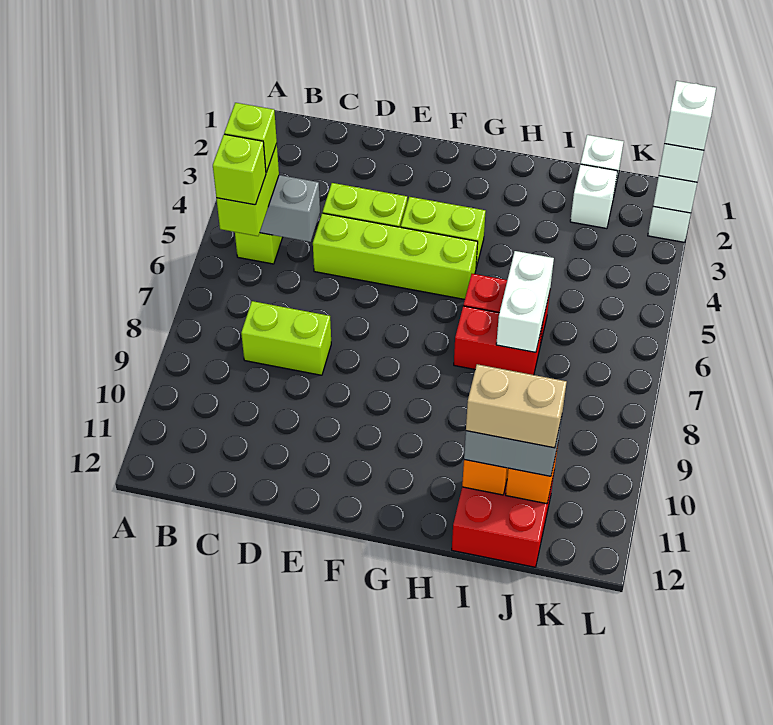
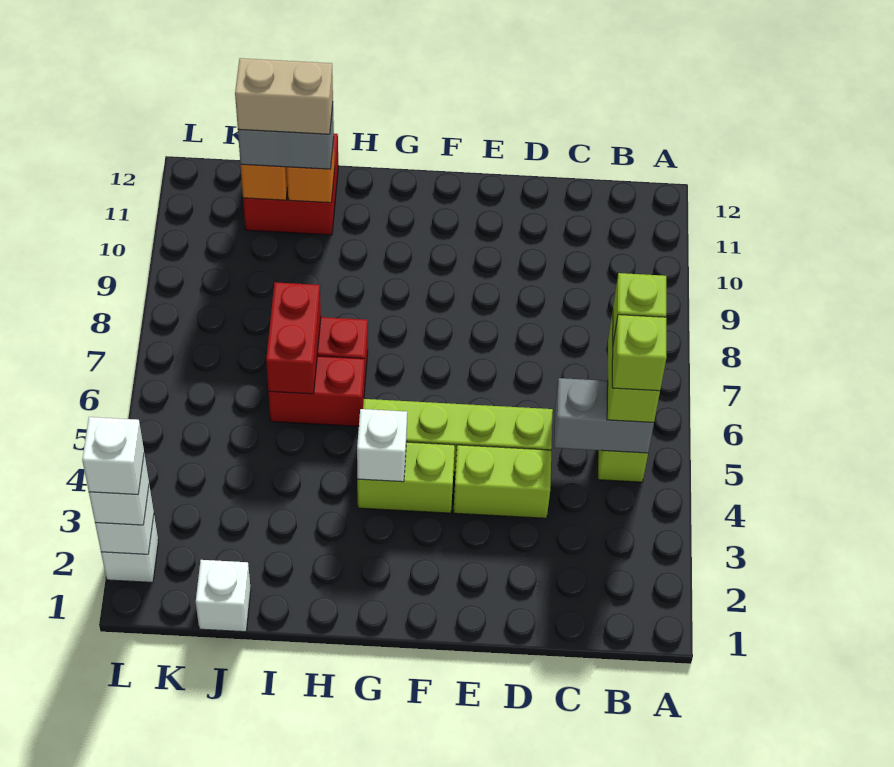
lime brick C8:D8 level 1 -> none
white brick I6:I7 level 2 -> red brick I6:I7 level 2
white brick J2 level 1 -> white brick G4 level 2

